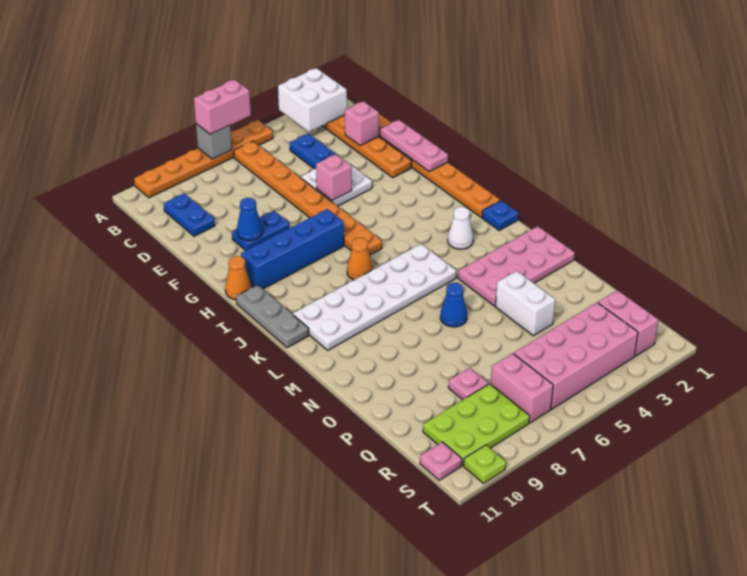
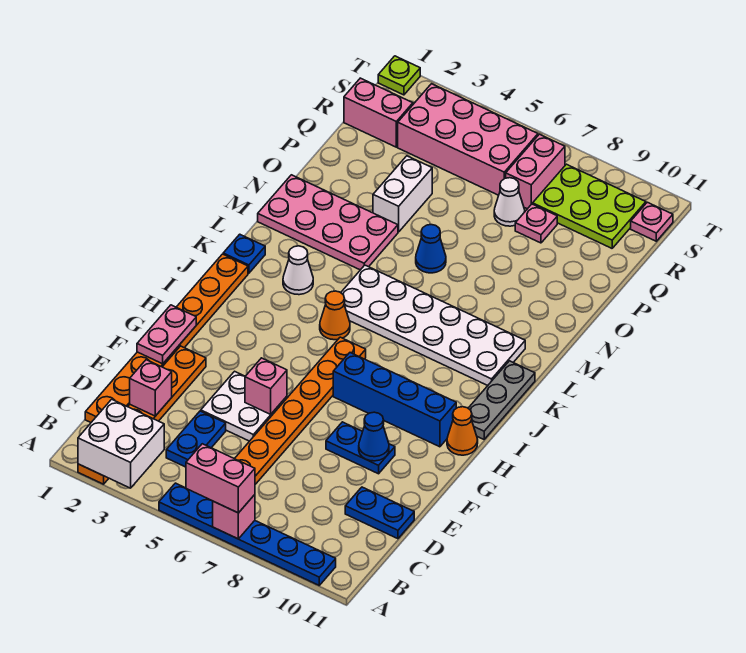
orange plate A5:A10 level 1 -> blue plate A5:A10 level 1
grey brick A7 level 2 -> pink brick A7 level 2
blue plate C10:D10 level 1 -> blue plate D10:D11 level 1
pink plate E1:G1 level 2 -> pink plate F1:G1 level 2
orange cone J7 level 1 -> orange cone J5 level 1
none -> white cone Q7 level 1
pink brick R2:S2 level 1 -> pink brick R1:R2 level 1
lime plate T10 level 1 -> lime plate T1 level 1

